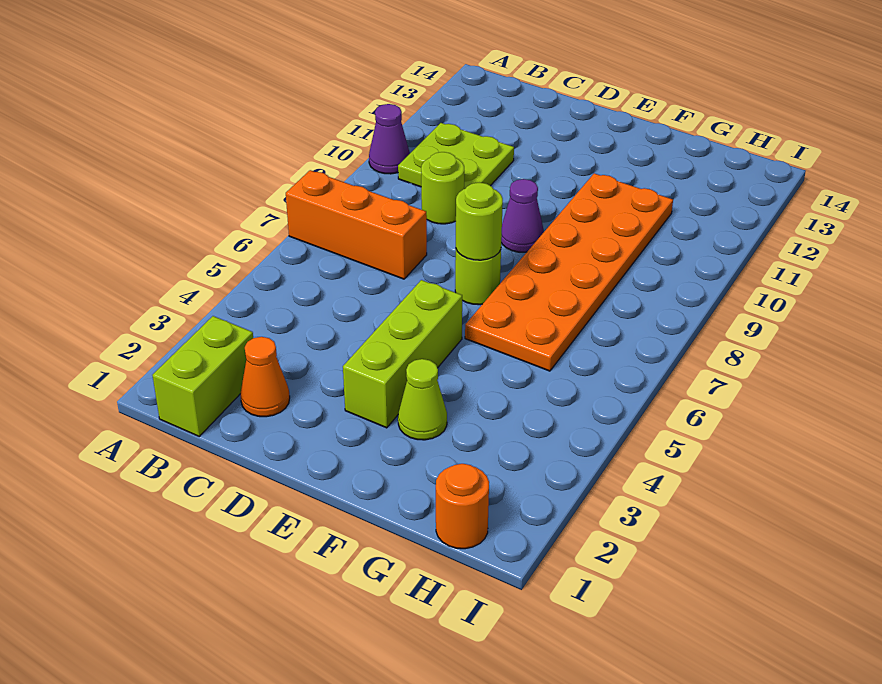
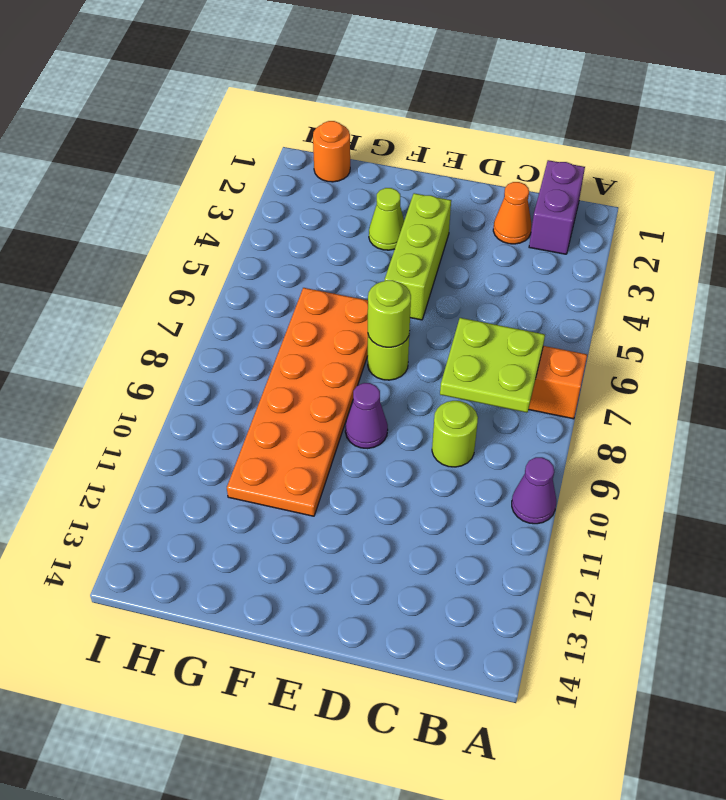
lime brick B1:B2 level 1 -> purple brick B1:B2 level 1
lime plate B10:C11 level 1 -> lime plate B7:C8 level 2

